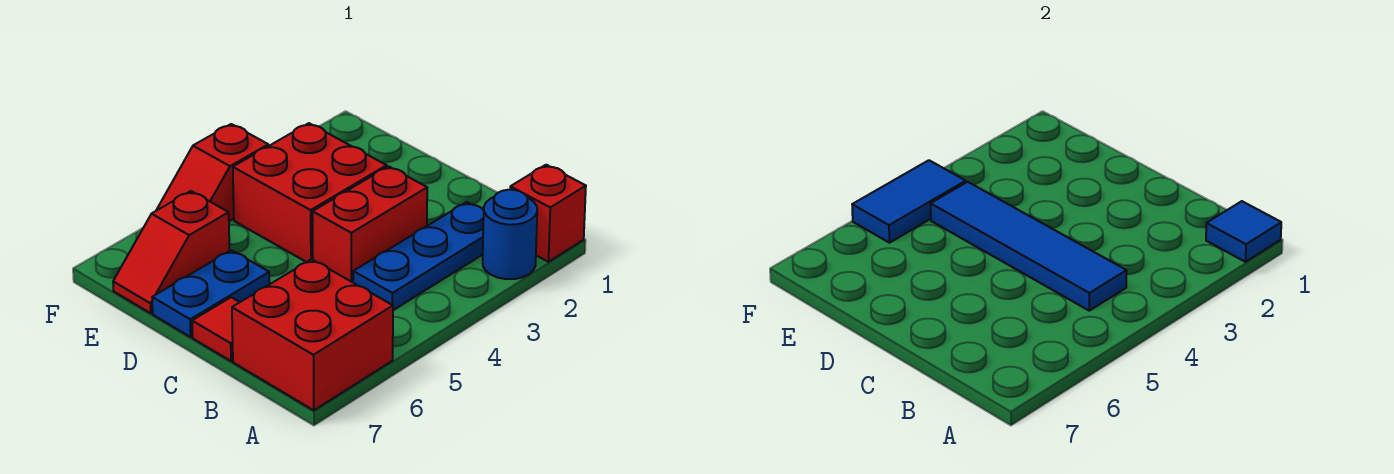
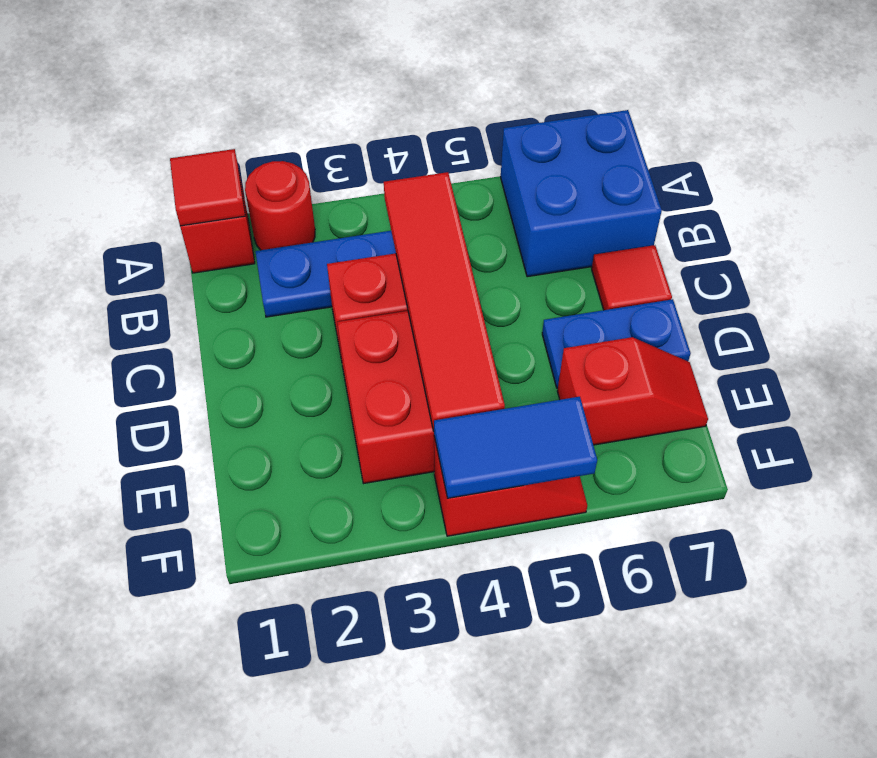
blue tile A1 level 2 -> red tile A1 level 2
blue round brick A2 level 1 -> red round brick A2 level 1
red brick A6:B7 level 1 -> blue brick A6:B7 level 1
blue tile B4:E4 level 2 -> red tile B4:E4 level 2

